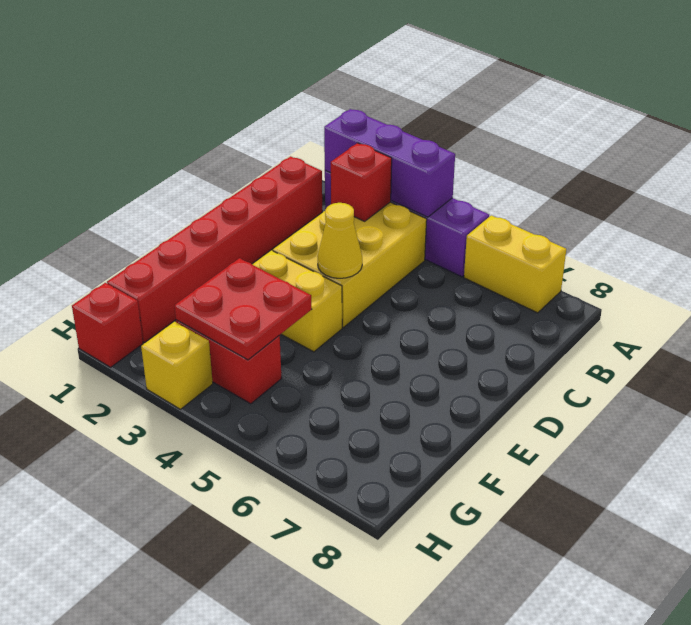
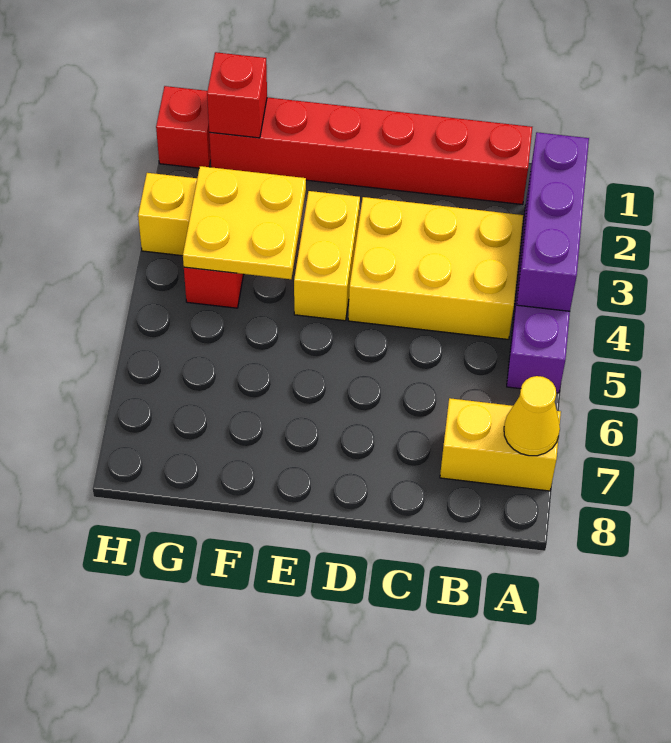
yellow brick A6:A7 level 1 -> yellow brick A7:B7 level 1
red brick B3 level 2 -> red brick G1 level 2
yellow cone D4 level 2 -> yellow cone A7 level 2
red plate F3:G4 level 2 -> yellow plate F3:G4 level 2

